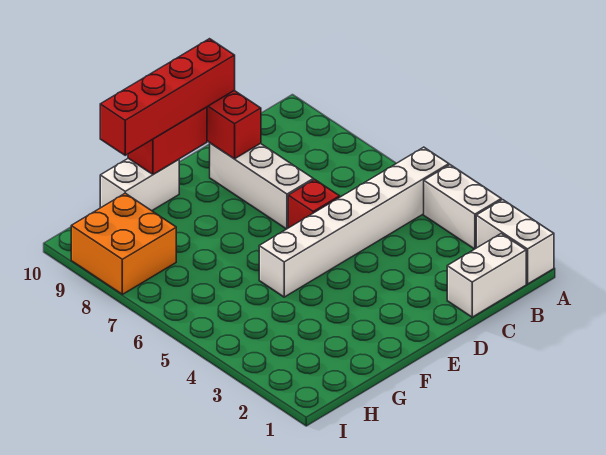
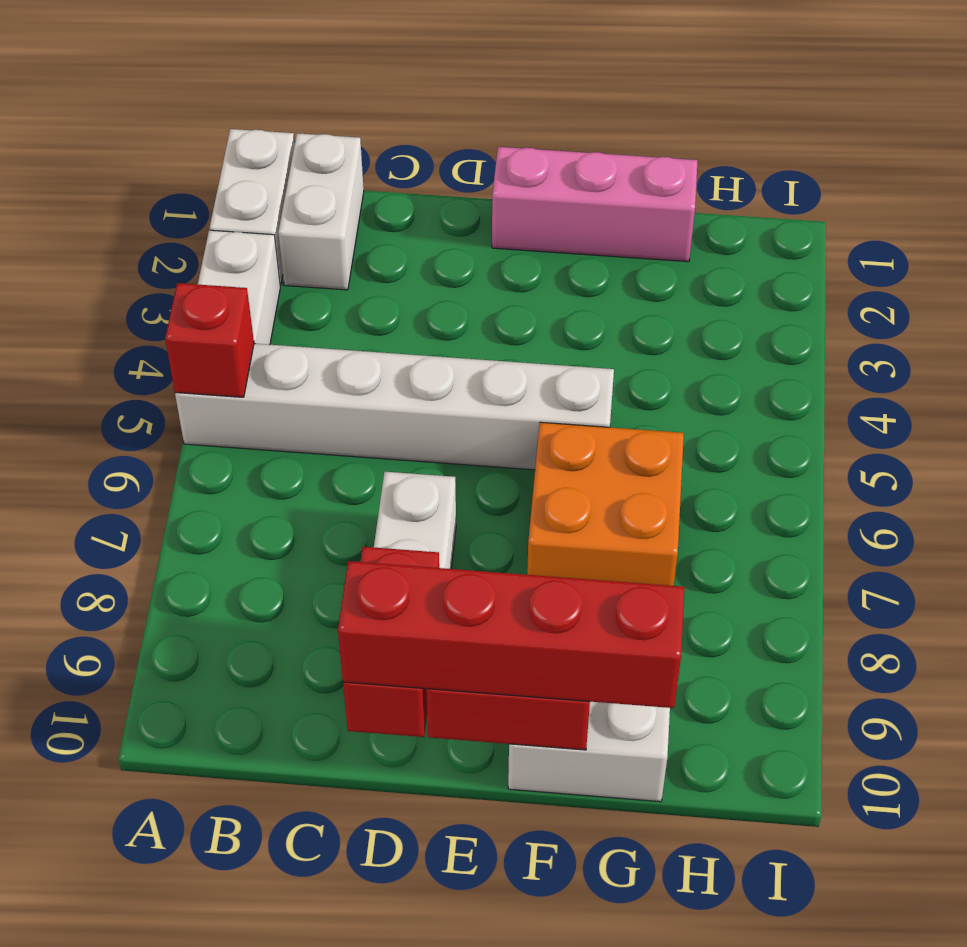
white brick B1:C1 level 1 -> white brick B1:B2 level 1
red brick D6 level 1 -> red brick A5 level 2
none -> pink brick E1:G1 level 1
orange brick H8:I9 level 1 -> orange brick F6:G7 level 1

